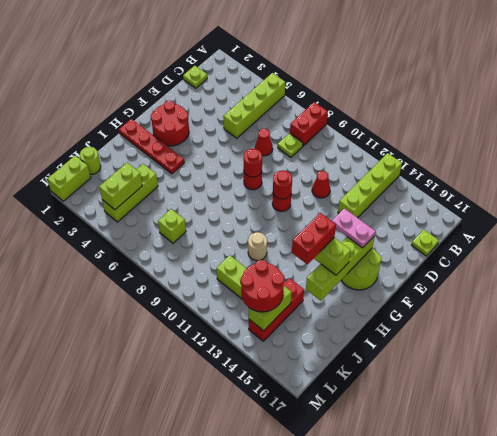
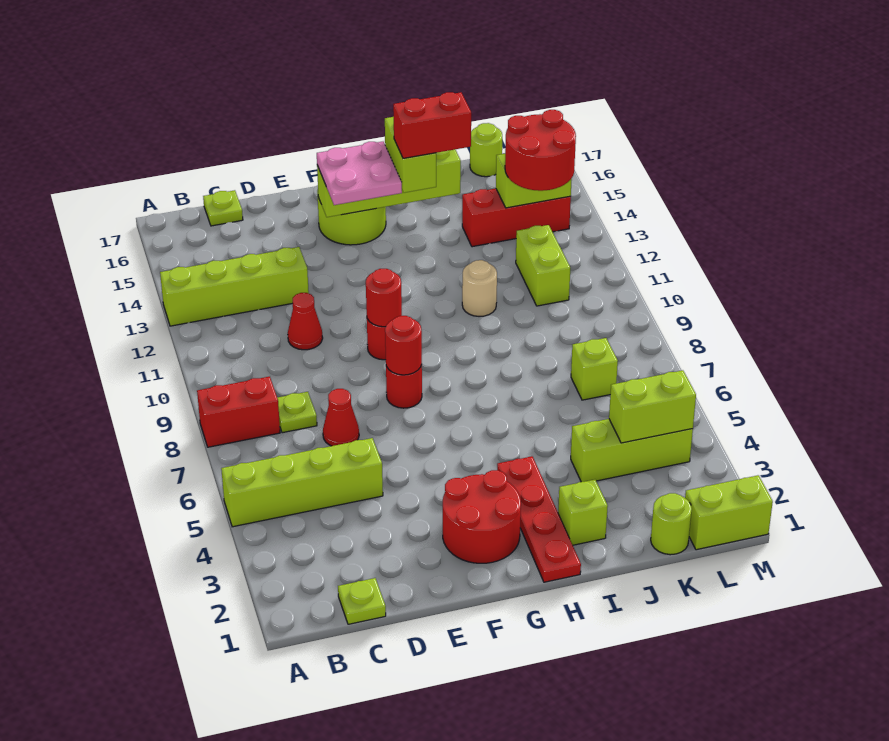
pink plate F14:F15 level 3 -> pink plate F14:G15 level 3
none -> lime brick I2 level 1
none -> lime round brick K17 level 1

